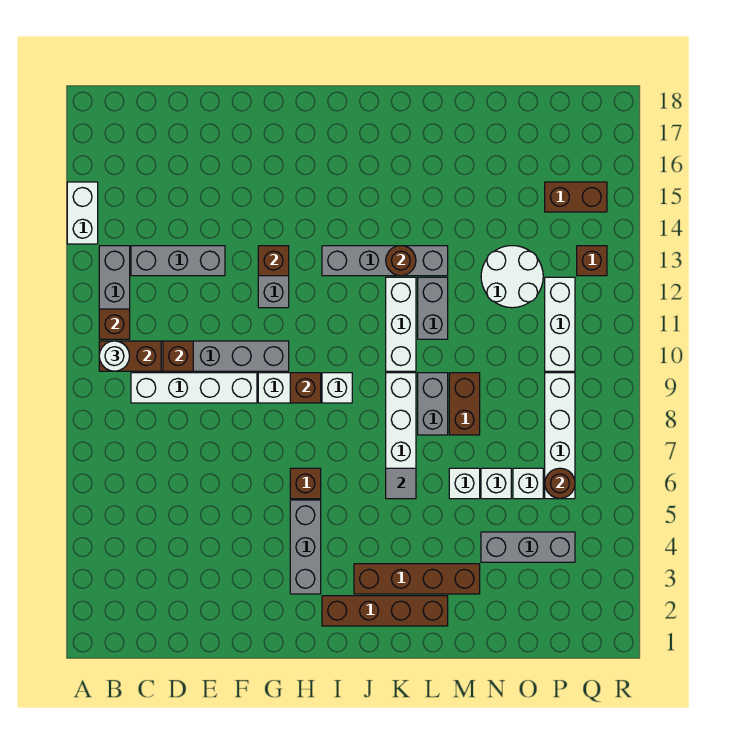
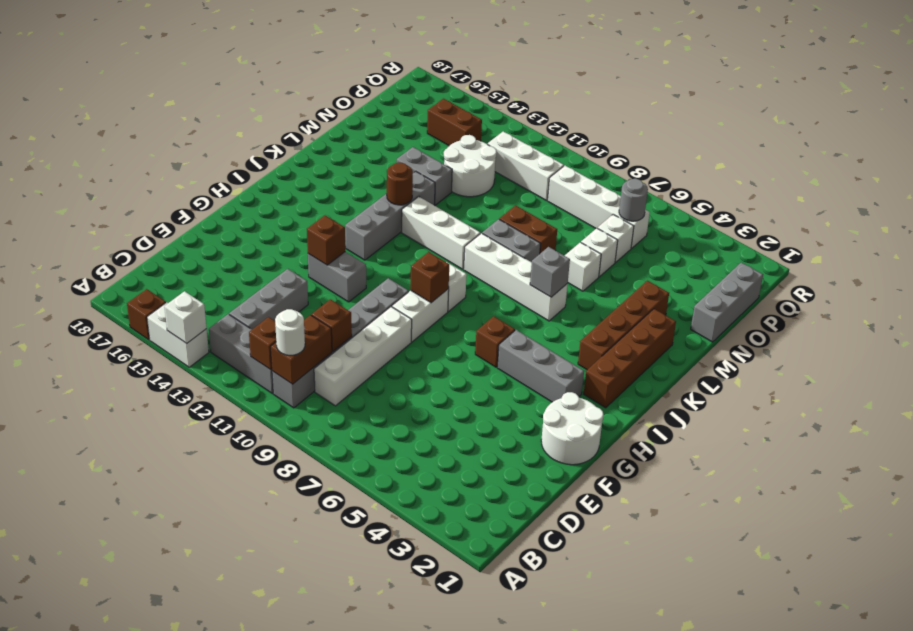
none -> white brick A14 level 2
none -> white round brick F1:G2 level 1
grey tile K6 level 2 -> grey brick K6 level 2
grey brick L11:L12 level 1 -> grey brick M13:M14 level 1
grey brick N4:P4 level 1 -> grey brick N1:P1 level 1
brown round brick P6 level 2 -> grey round brick P6 level 2
brown brick P15:Q15 level 1 -> brown brick P14:P15 level 1
brown brick Q13 level 1 -> brown brick A16 level 1

